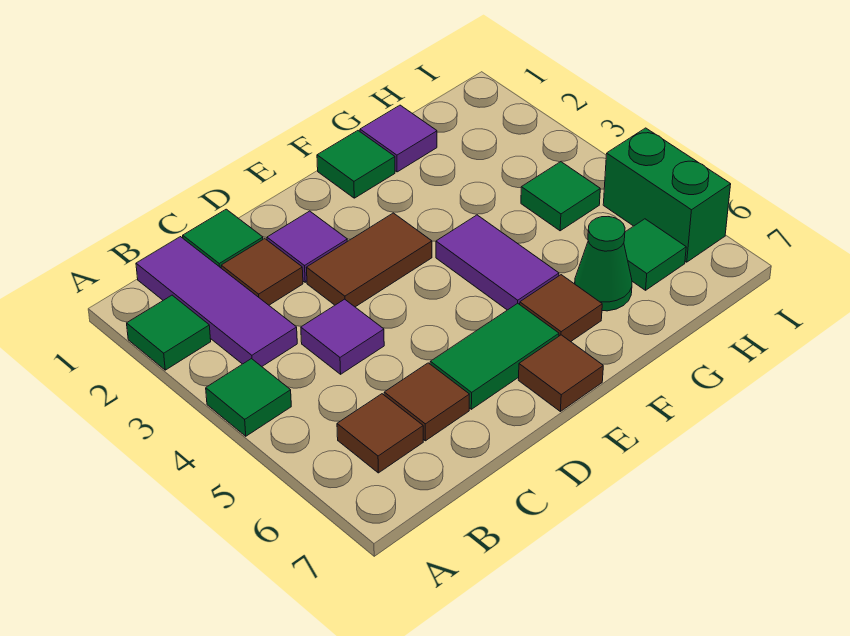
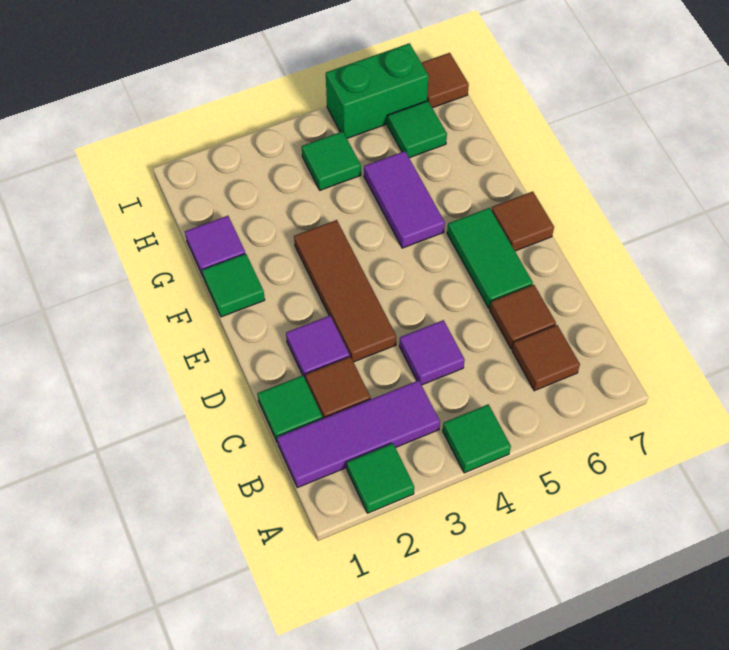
brown tile D3:E3 level 1 -> brown tile D3:F3 level 1
purple tile F4:F5 level 1 -> purple tile F5:G5 level 1
brown tile F6 level 1 -> brown tile I7 level 1
green cone G6 level 1 -> none

